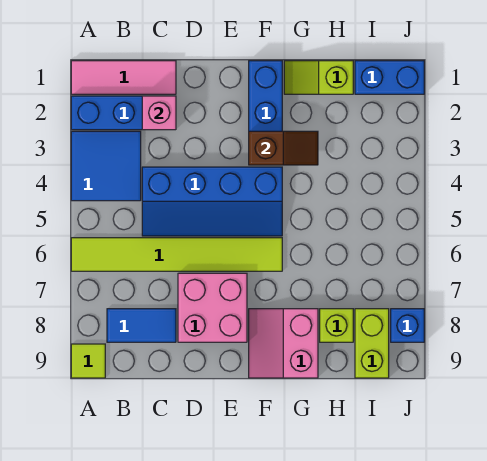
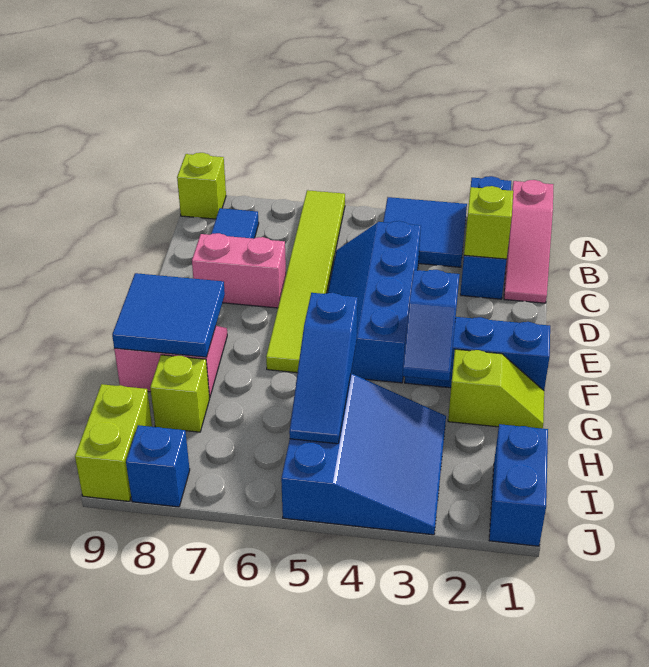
pink tile A1:C1 level 1 -> pink slope A1:C1 level 1 top A
lime tile A9 level 1 -> lime brick A9 level 1
pink brick C2 level 2 -> lime brick C2 level 2
pink brick D7:E8 level 1 -> pink brick D7:D8 level 1
brown slope F3:G3 level 2 top F -> blue slope F3:G3 level 2 top F
none -> blue tile F8:G9 level 2
lime slope G1:H1 level 1 top H -> lime slope G1:G2 level 1 top 2
none -> blue slope G5:I5 level 2 top G
none -> blue slope H3:J5 level 1 top 5
lime brick I8:I9 level 1 -> lime brick I9:J9 level 1

